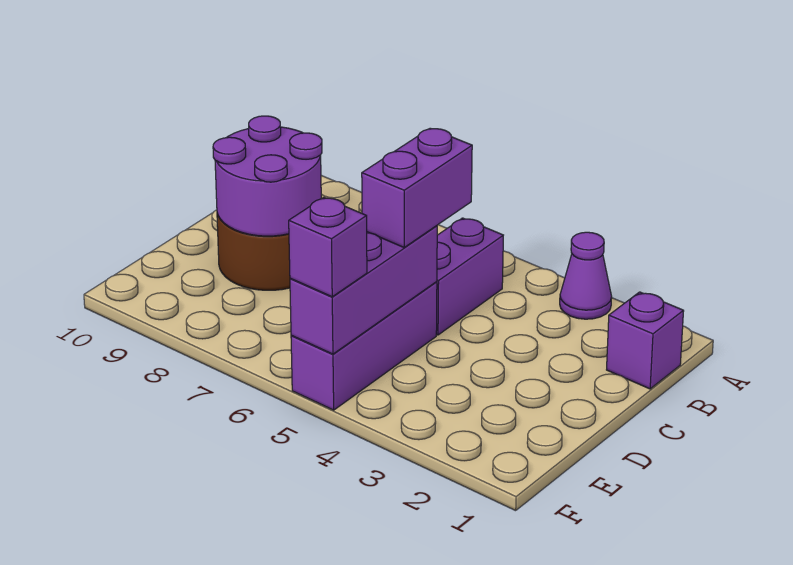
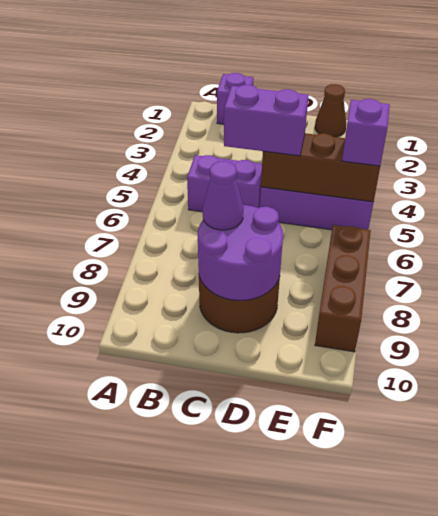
purple cone A3 level 1 -> purple cone C8 level 3
purple brick D5:F5 level 2 -> brown brick D5:F5 level 2
none -> brown cone E1 level 1
none -> brown brick F7:F9 level 1

